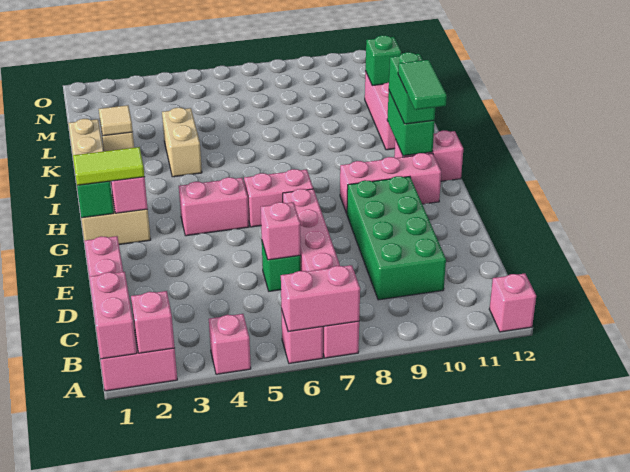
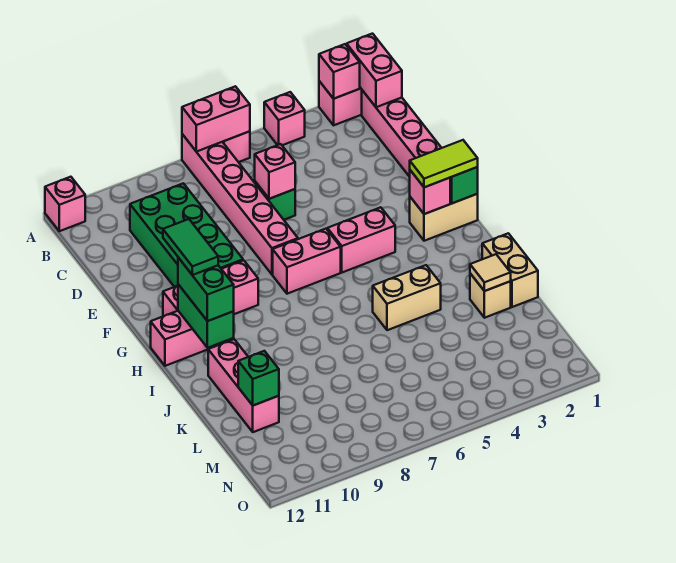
tan brick J4:K4 level 1 -> tan brick J4:J5 level 1

